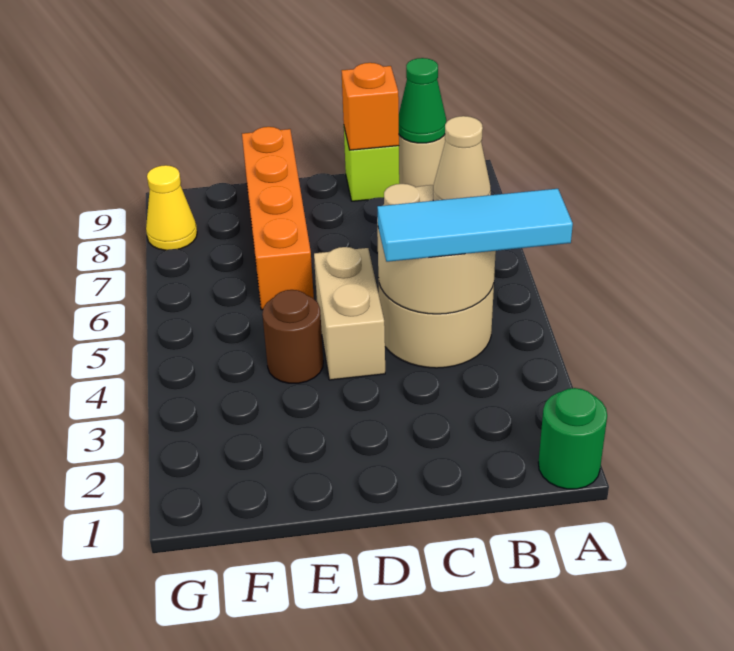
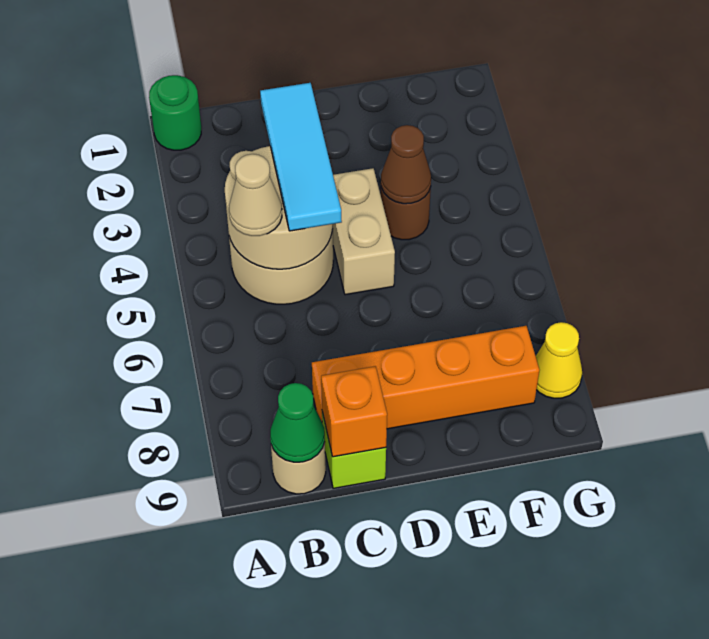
cyan tile A4:C4 level 3 -> cyan tile C3:C5 level 3
none -> brown cone E4 level 2
orange brick E6:E9 level 1 -> orange brick C8:F8 level 1

